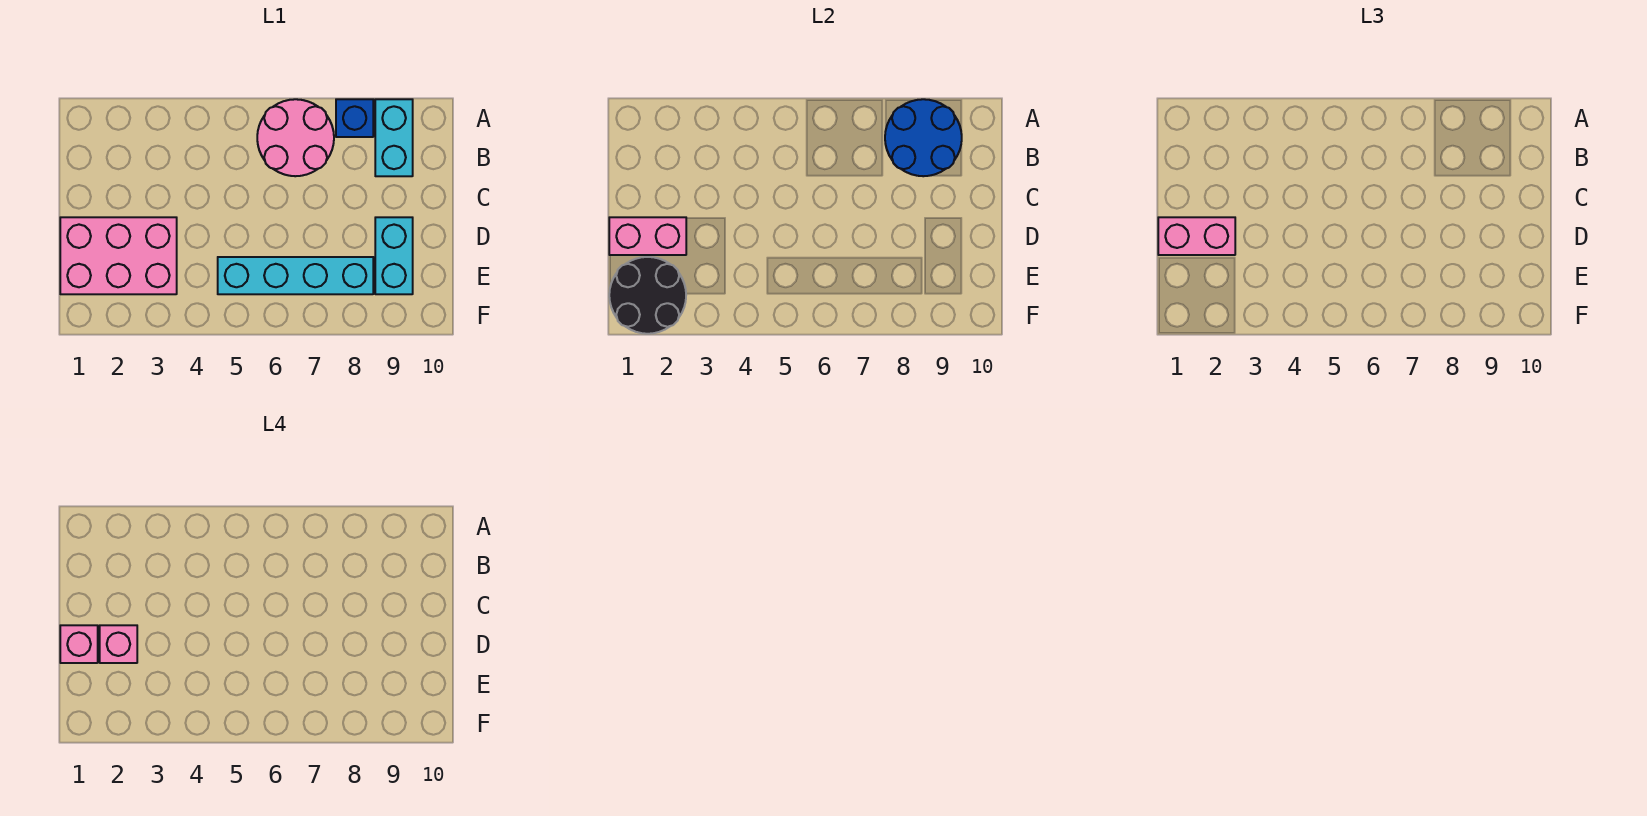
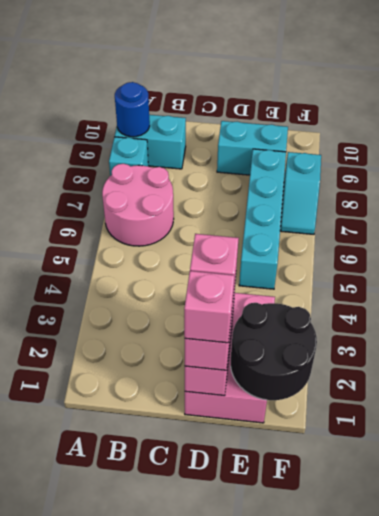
blue brick A8 level 1 -> cyan brick A8 level 1
blue round brick A8:B9 level 2 -> blue round brick A9 level 2
none -> cyan slope F7:F8 level 1 top 8

